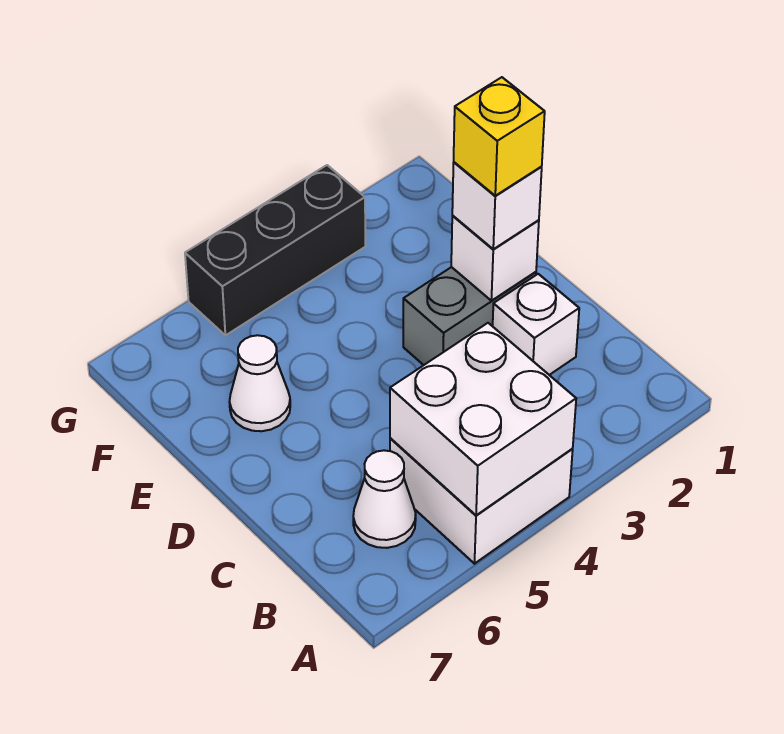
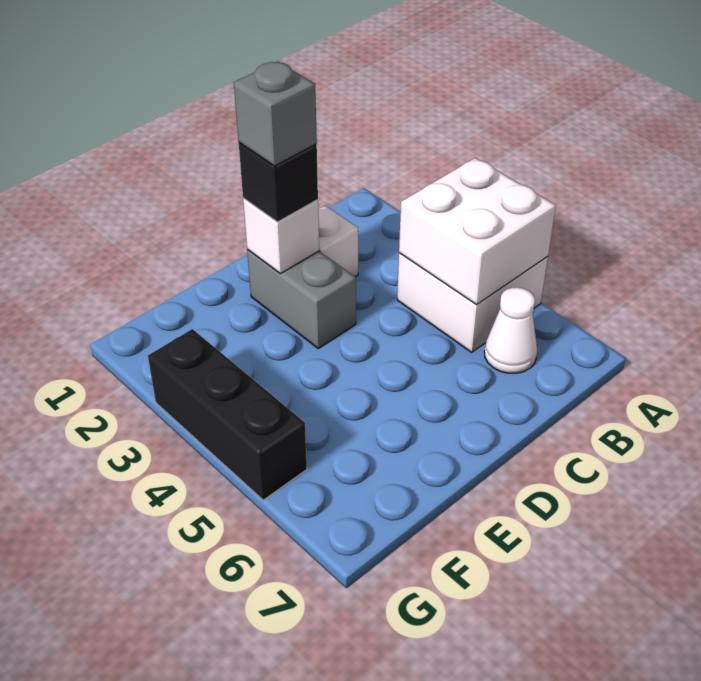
white brick D2 level 3 -> black brick D2 level 3
yellow brick D2 level 4 -> grey brick D2 level 4
white cone E6 level 1 -> none

